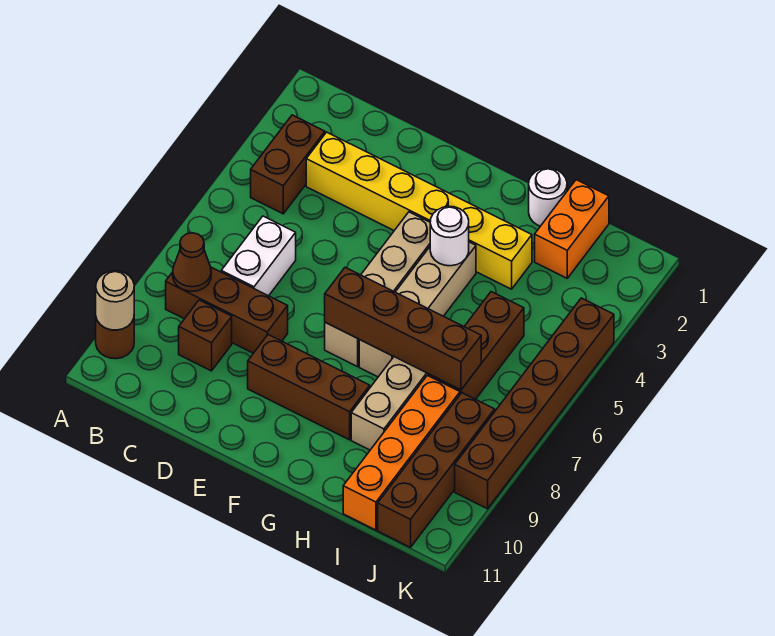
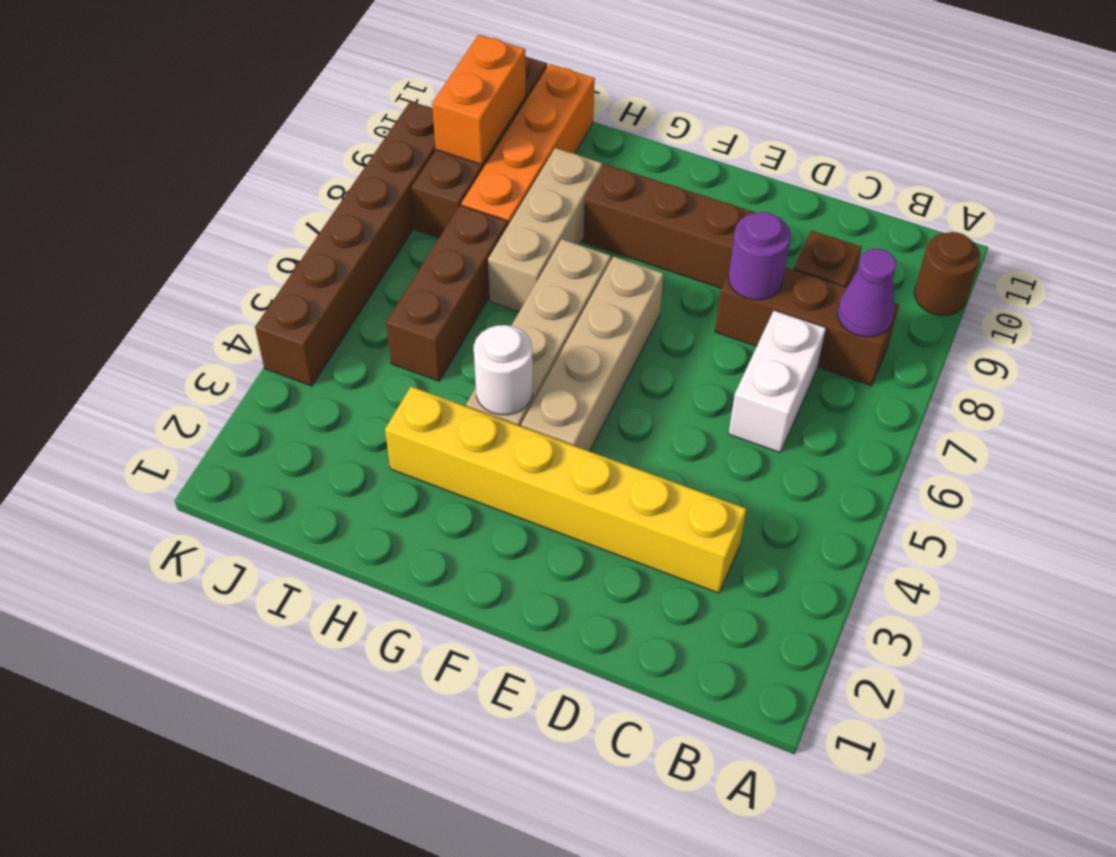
tan round brick A10 level 2 -> none
brown brick B3:B4 level 1 -> none
brown cone B8 level 2 -> purple cone B8 level 2
none -> purple round brick D8 level 2
brown brick F7:I7 level 2 -> none
white round brick H1 level 1 -> none
orange brick I1:I2 level 1 -> orange brick J9:J10 level 2

